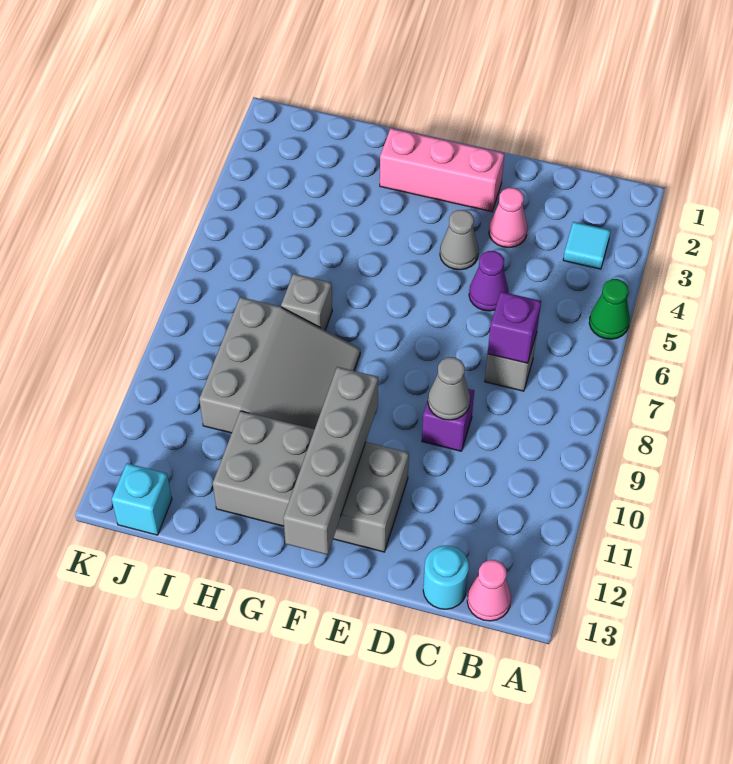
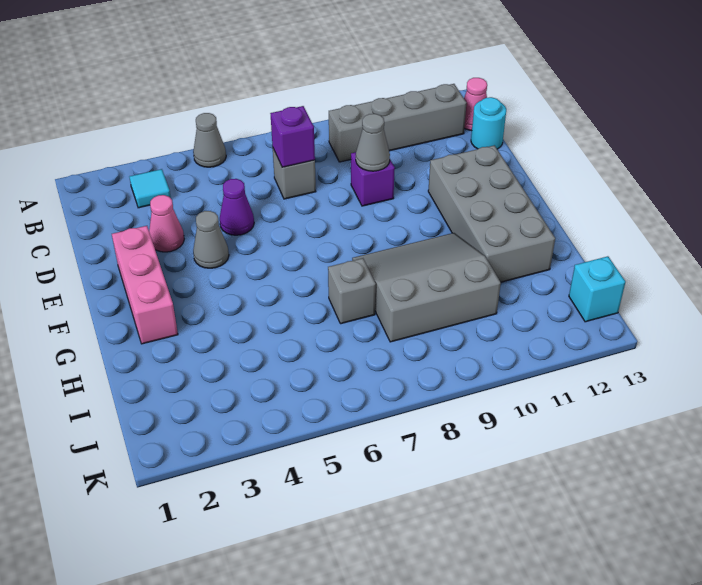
green cone A5 level 1 -> grey cone A5 level 1
grey brick F10:F13 level 2 -> grey brick B9:B12 level 1

